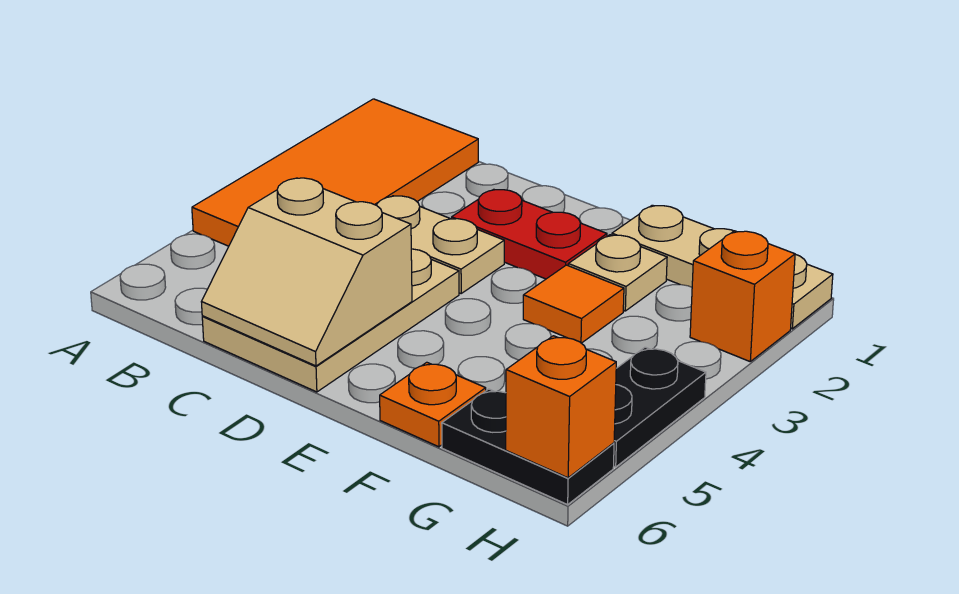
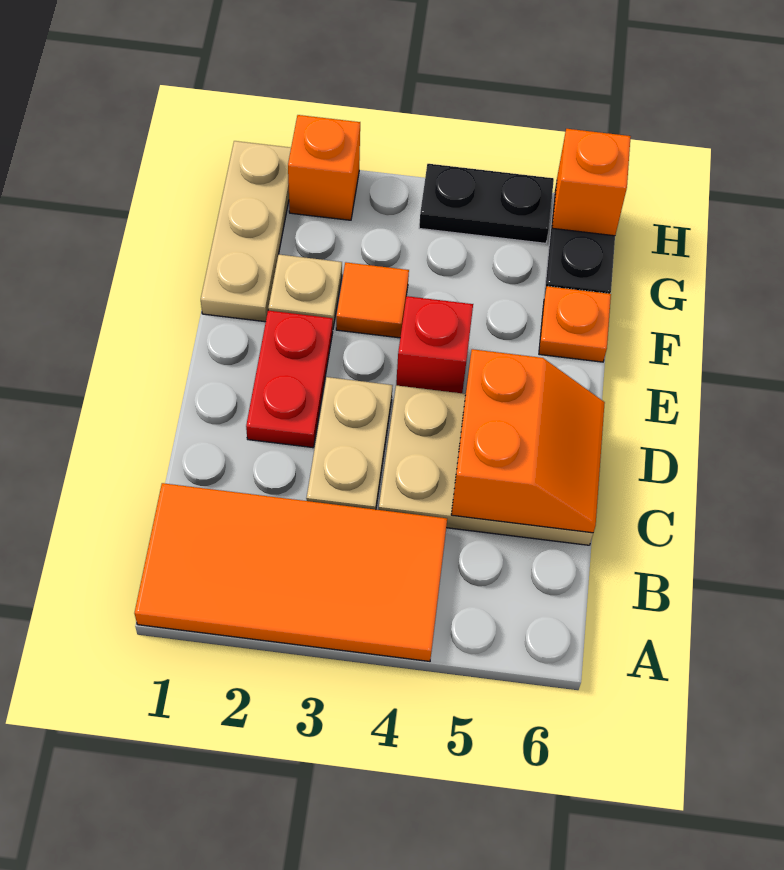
tan slope C5:D6 level 2 top 5 -> orange slope C5:D6 level 2 top 5
none -> red brick E4 level 1

